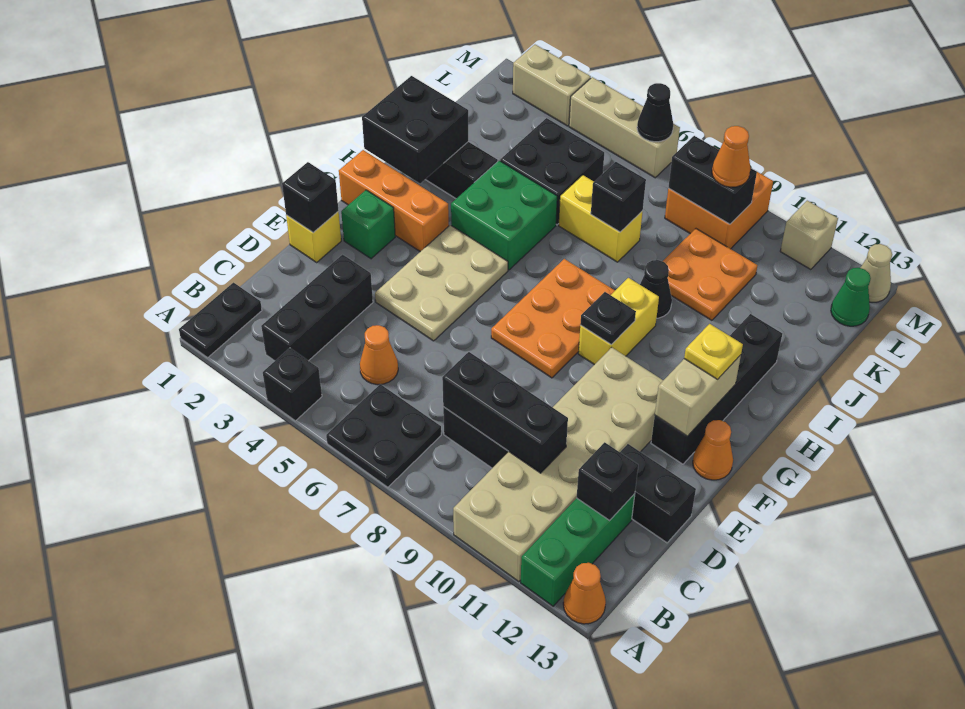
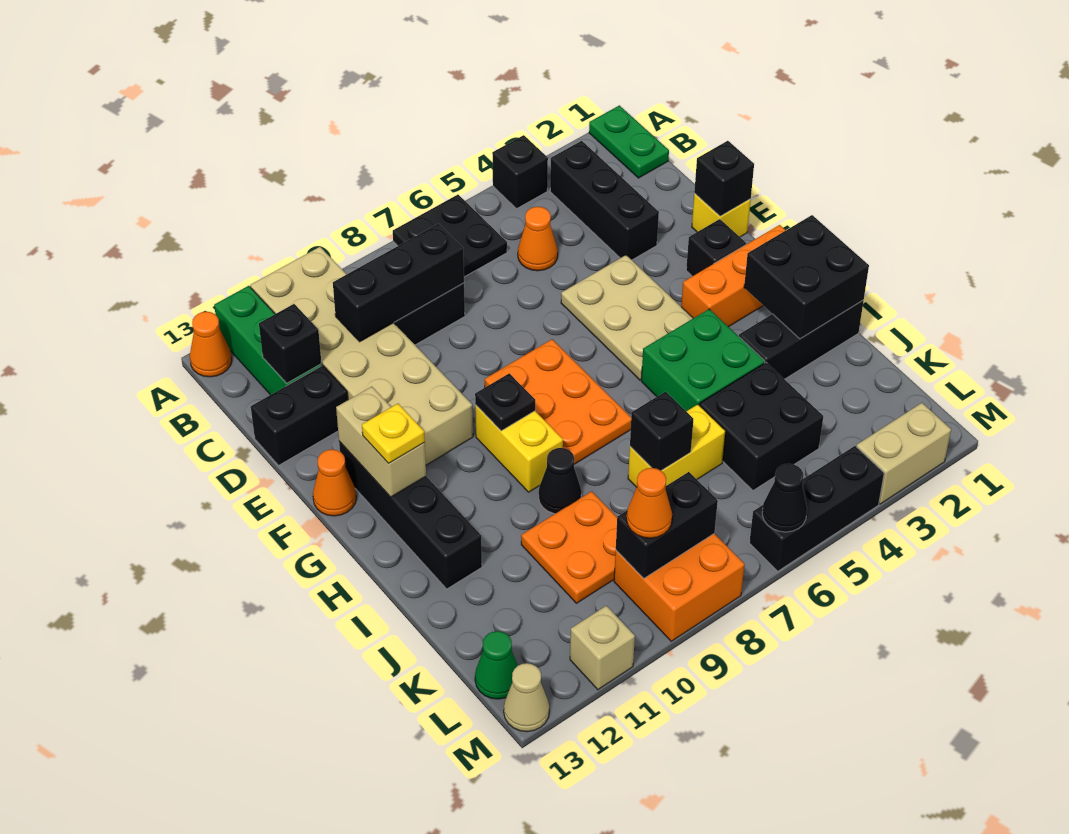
black plate A1:B1 level 1 -> green plate A1:B1 level 1
green brick F2 level 1 -> black brick F2 level 1
tan brick M4:M6 level 1 -> black brick M4:M6 level 1

